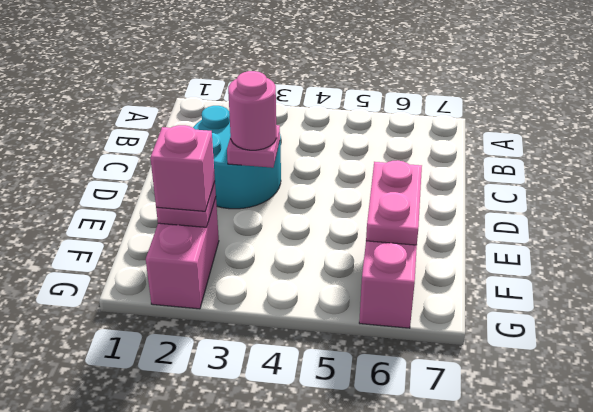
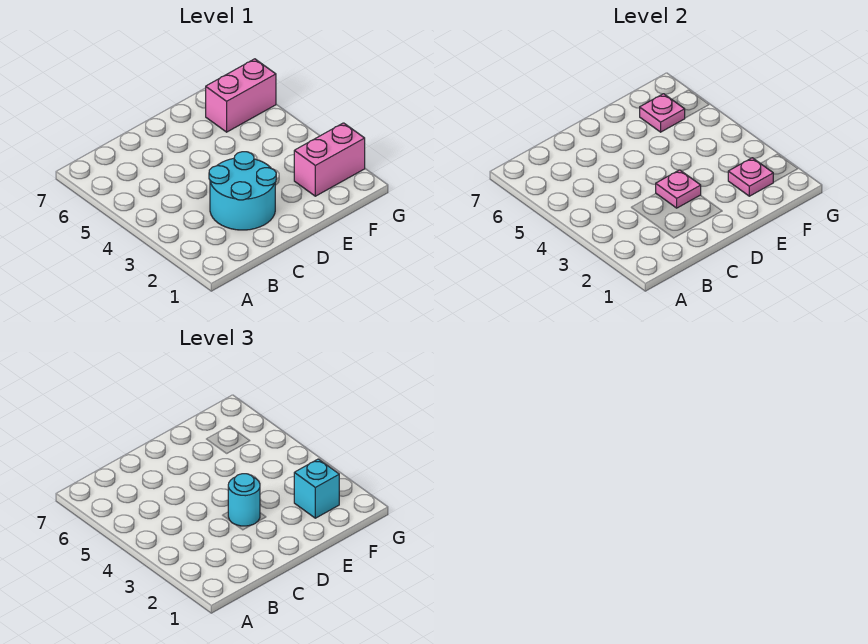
pink round brick D3 level 3 -> cyan round brick D3 level 3
pink plate E6:F6 level 2 -> pink plate F6 level 2
pink brick F2 level 3 -> cyan brick F2 level 3

